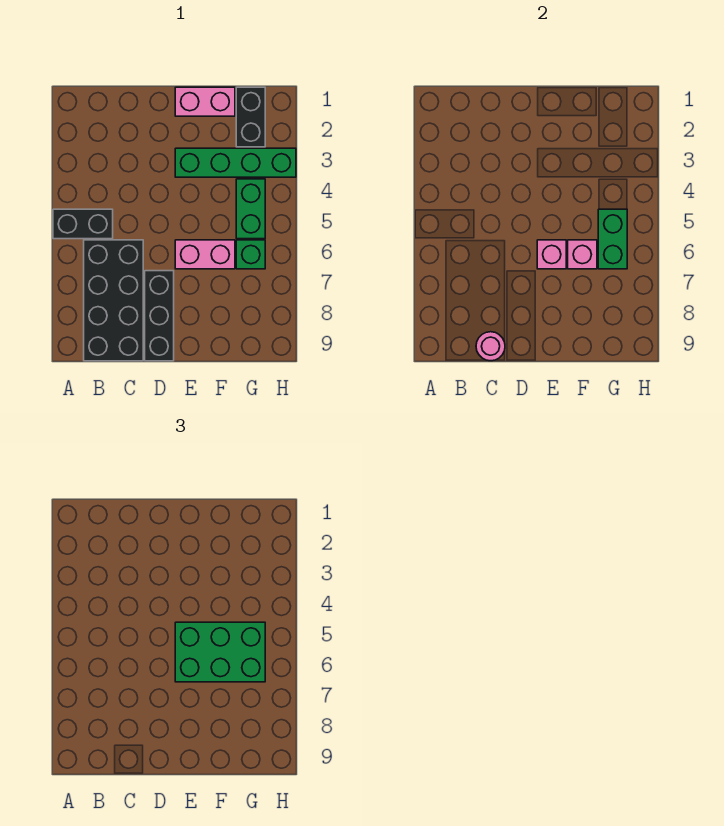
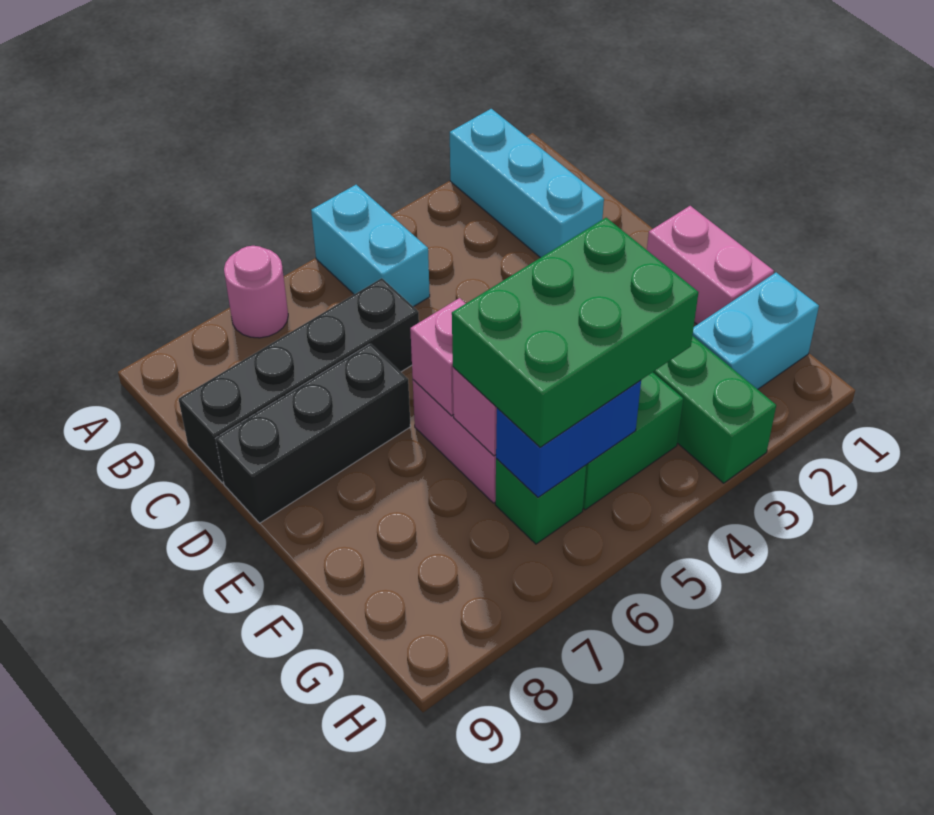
none -> cyan brick A2:C2 level 1
black brick A5:B5 level 1 -> cyan brick A5:B5 level 1
black brick B6:C9 level 1 -> black brick C6:C9 level 1
pink round brick C9 level 2 -> pink round brick A7 level 1
green brick E5:G6 level 3 -> green brick F4:G6 level 3
black brick G1:G2 level 1 -> cyan brick G1:G2 level 1
green brick G5:G6 level 2 -> blue brick G5:G6 level 2

